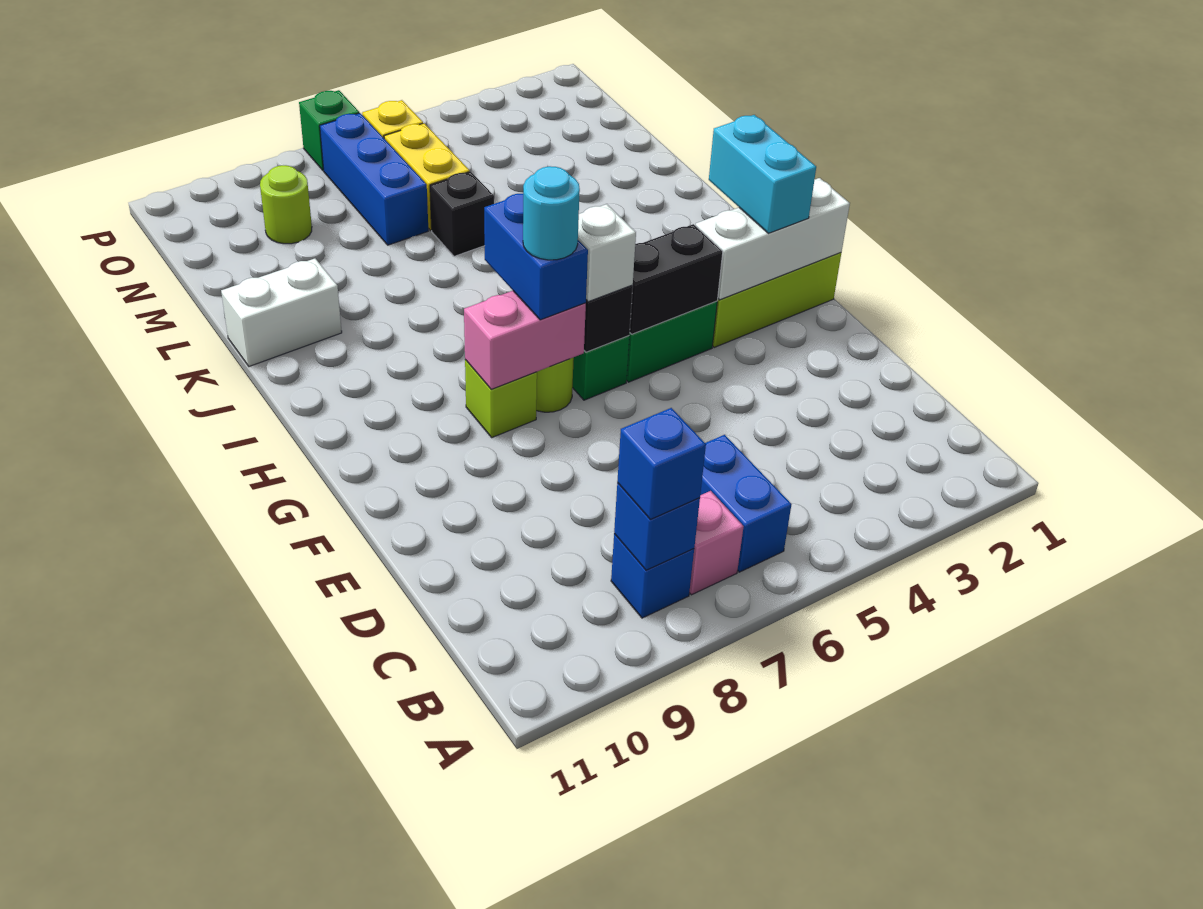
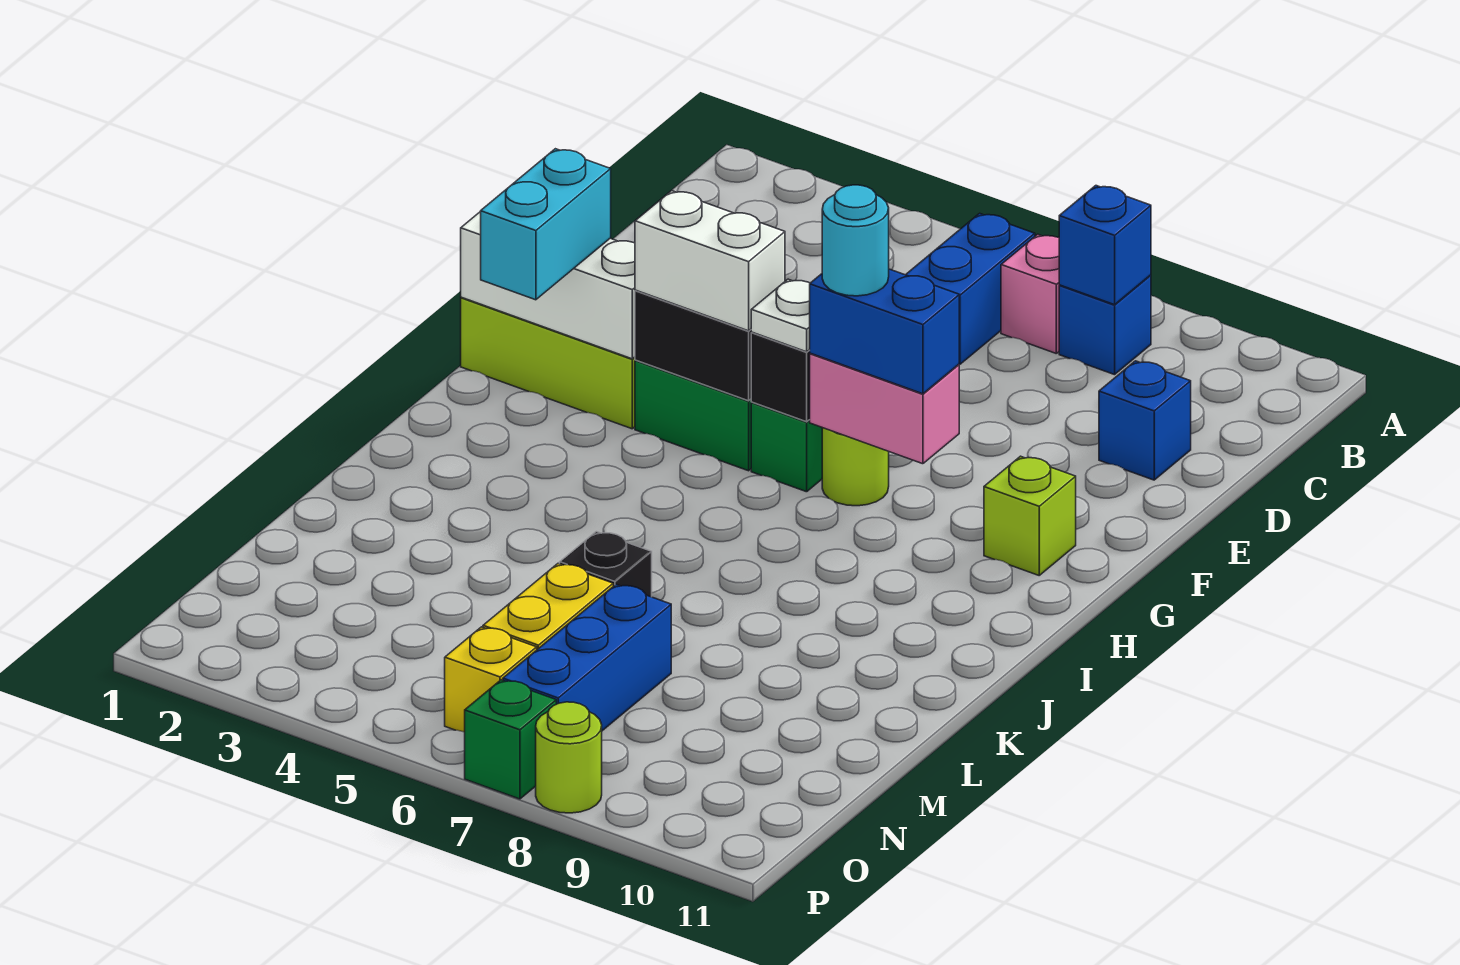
blue brick B8 level 3 -> blue brick D10 level 1
white brick G6 level 3 -> white plate G6 level 3
blue brick G7:H7 level 3 -> blue brick G7:G8 level 3
lime brick G8 level 1 -> lime brick G10 level 1
white brick K10:K11 level 1 -> white brick G4:G5 level 3
lime round brick N9 level 1 -> lime round brick P8 level 1

